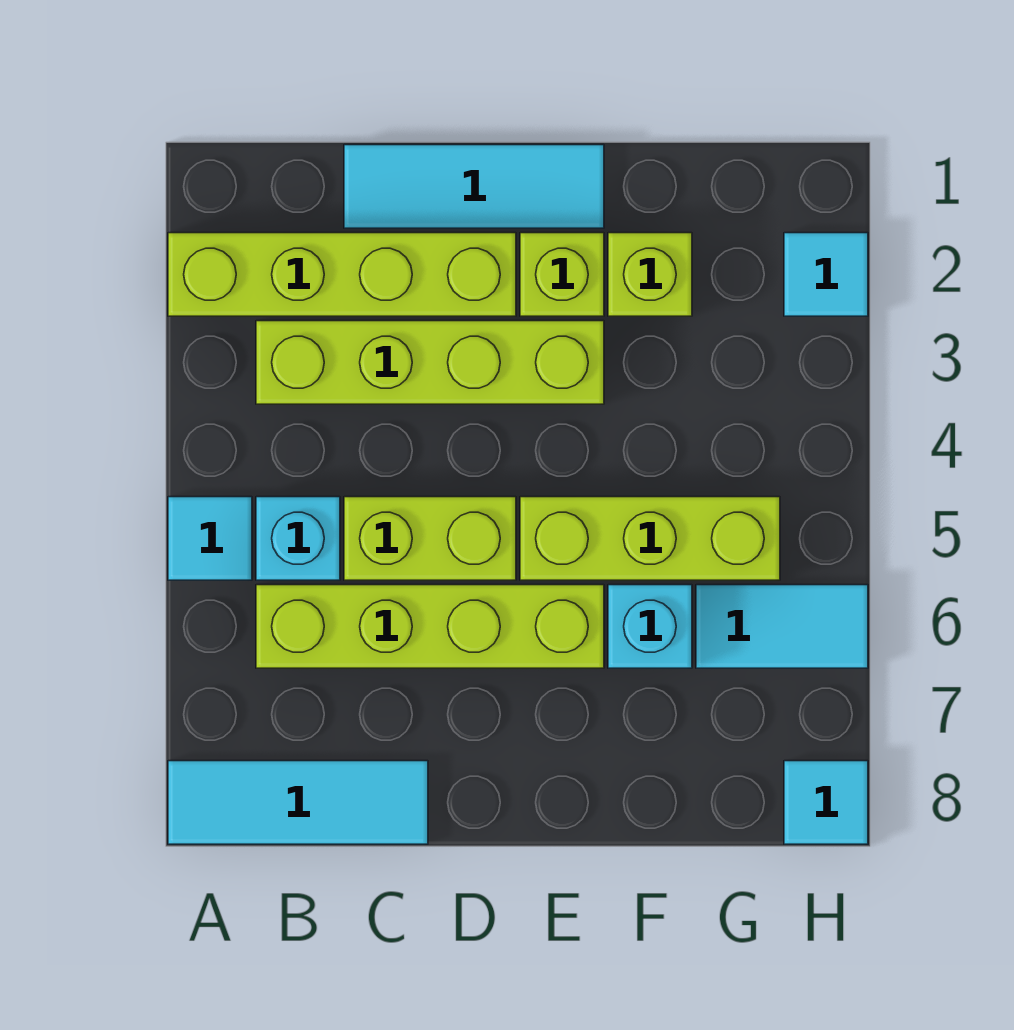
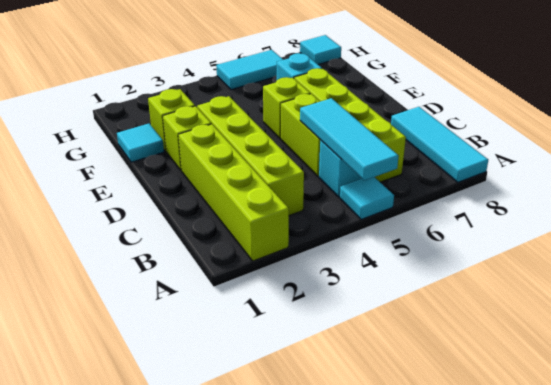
cyan tile C1:E1 level 1 -> cyan tile A5:C5 level 2
lime brick E5:G5 level 1 -> lime brick E5 level 1
cyan tile G6:H6 level 1 -> cyan tile H5:H6 level 1
cyan tile H2 level 1 -> cyan tile F1 level 1

